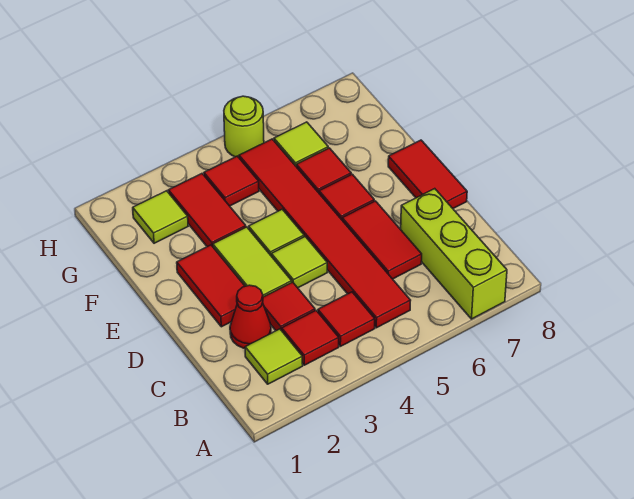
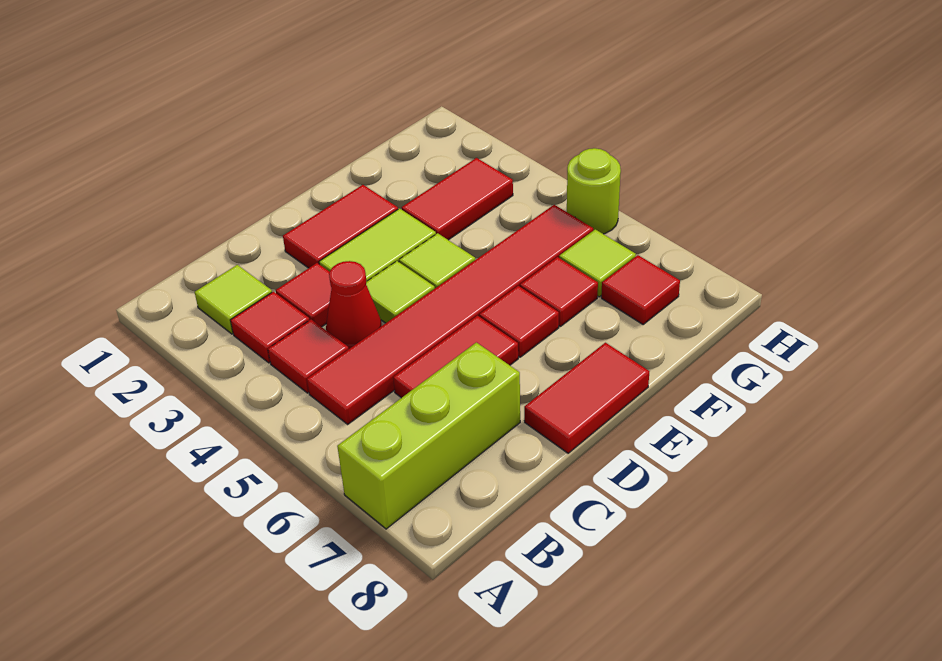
red cone C2 level 1 -> red cone C4 level 1
lime tile G2 level 1 -> none
red tile G4 level 1 -> red tile G7 level 1

